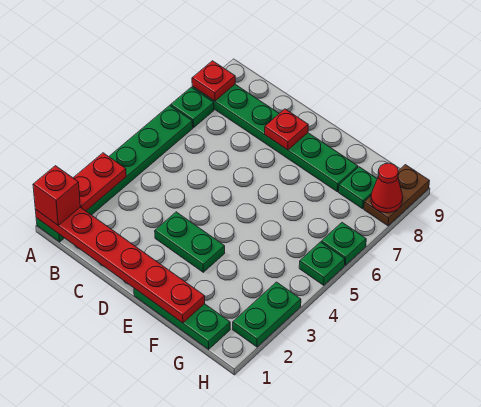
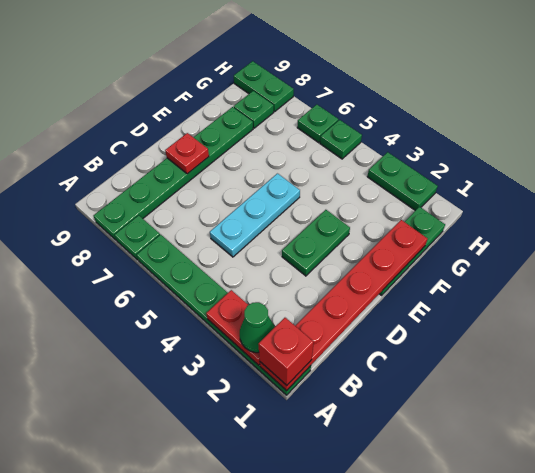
none -> green cone A2 level 3
red plate A8 level 2 -> none
none -> cyan plate C5:E5 level 1
brown plate H8:H9 level 1 -> green plate H8:H9 level 1
red cone H8 level 2 -> none

